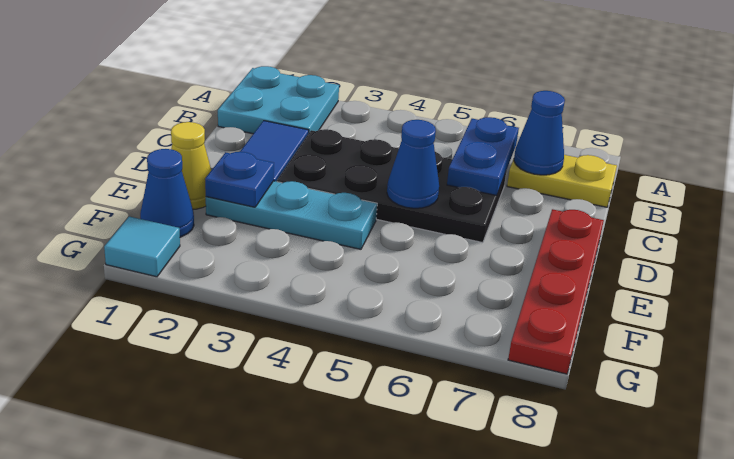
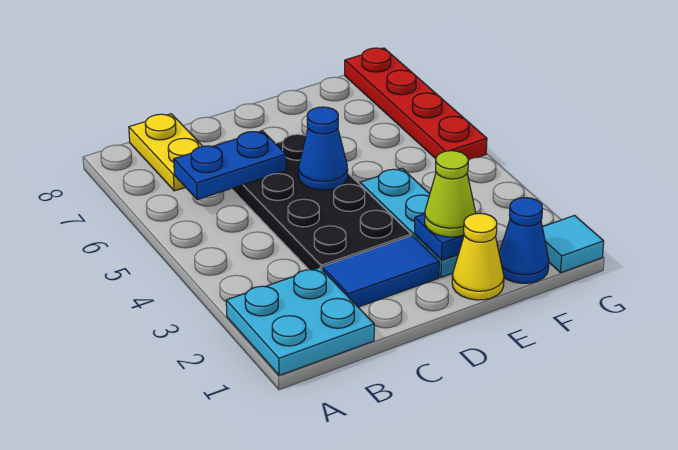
blue cone B7 level 2 -> none
red plate D8:G8 level 1 -> red plate G5:G8 level 1
none -> lime cone E2 level 3

